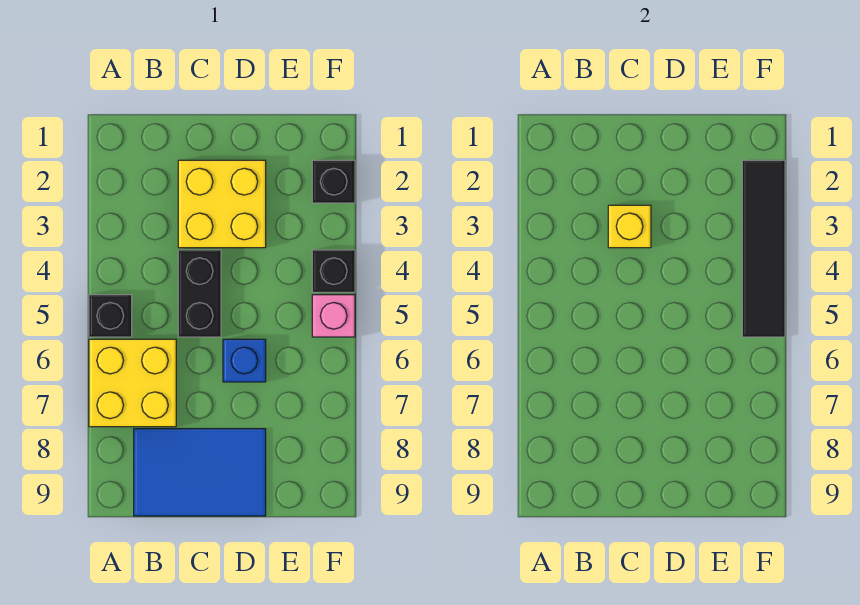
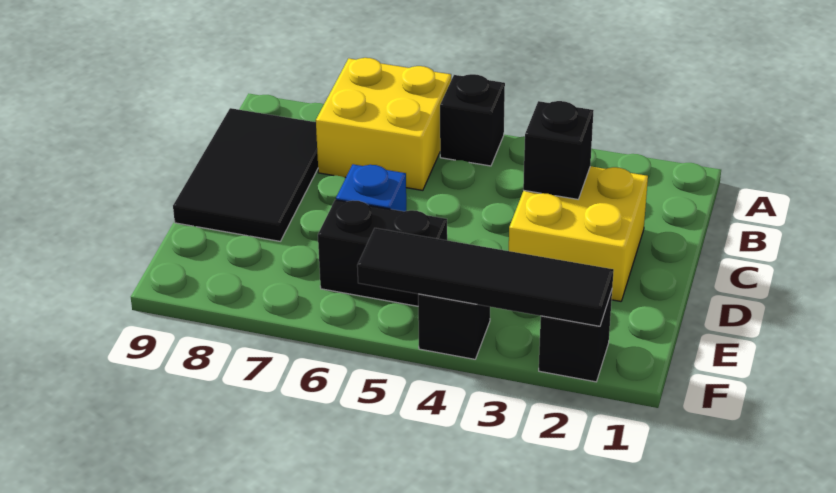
blue tile B8:D9 level 1 -> black tile B8:D9 level 1
yellow brick C3 level 2 -> black brick C3 level 2
black brick C4:C5 level 1 -> black brick E5:E6 level 1
pink brick F5 level 1 -> none

